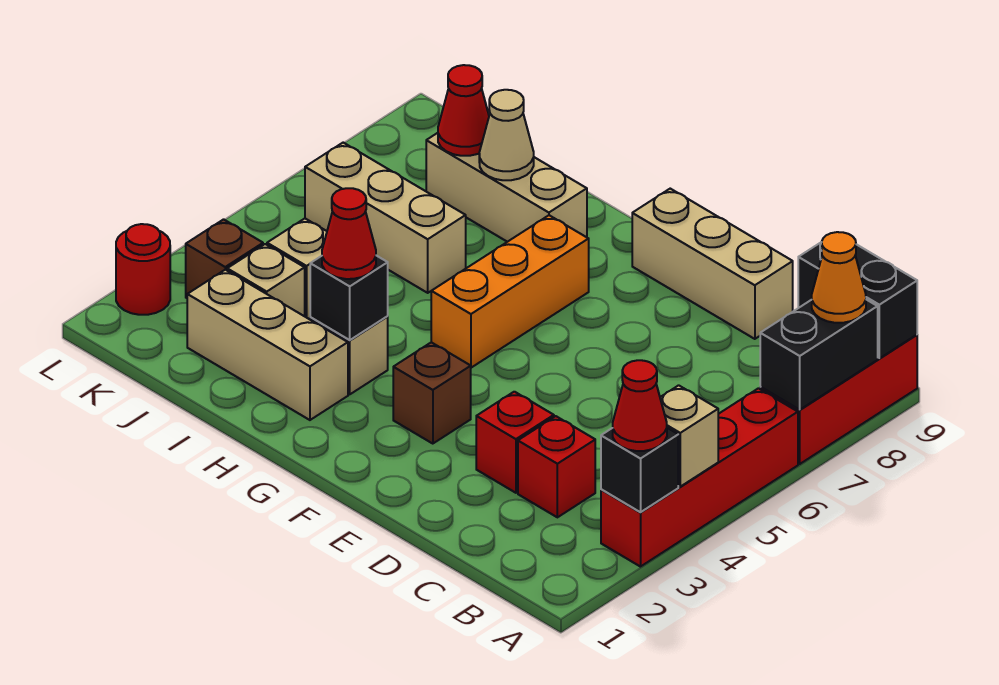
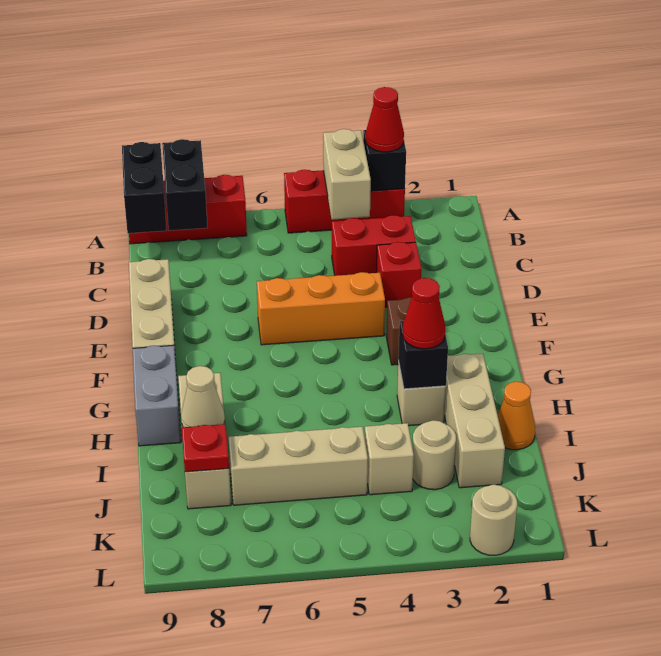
red brick A3:A6 level 1 -> red brick A3:A5 level 1
tan brick A4 level 2 -> tan brick A4:B4 level 2
black brick A7:A8 level 2 -> black brick A8:B8 level 2
orange cone A8 level 3 -> orange cone I1 level 1
red brick C3 level 1 -> red brick C3:C4 level 1
orange brick G5:G7 level 1 -> orange brick E4:E6 level 1
none -> grey brick G9:H9 level 1
tan brick I6:K6 level 1 -> tan brick J5:J7 level 1
tan brick J3 level 1 -> tan round brick J3 level 1
red cone J8 level 2 -> red plate J8 level 2
brown brick K3 level 1 -> none
red round brick L2 level 1 -> tan round brick L2 level 1

